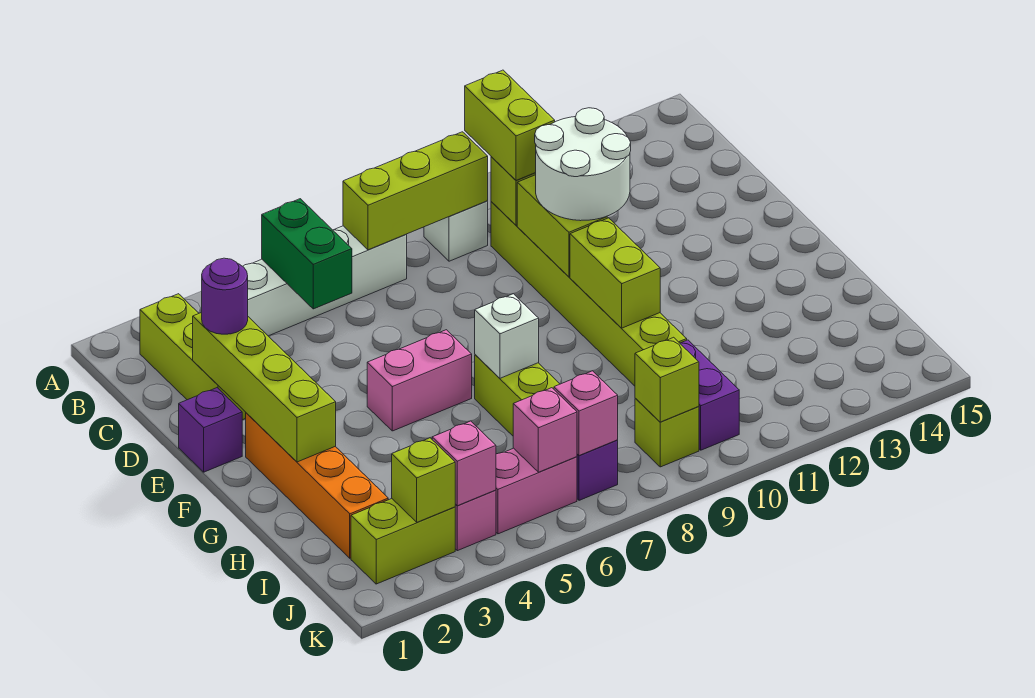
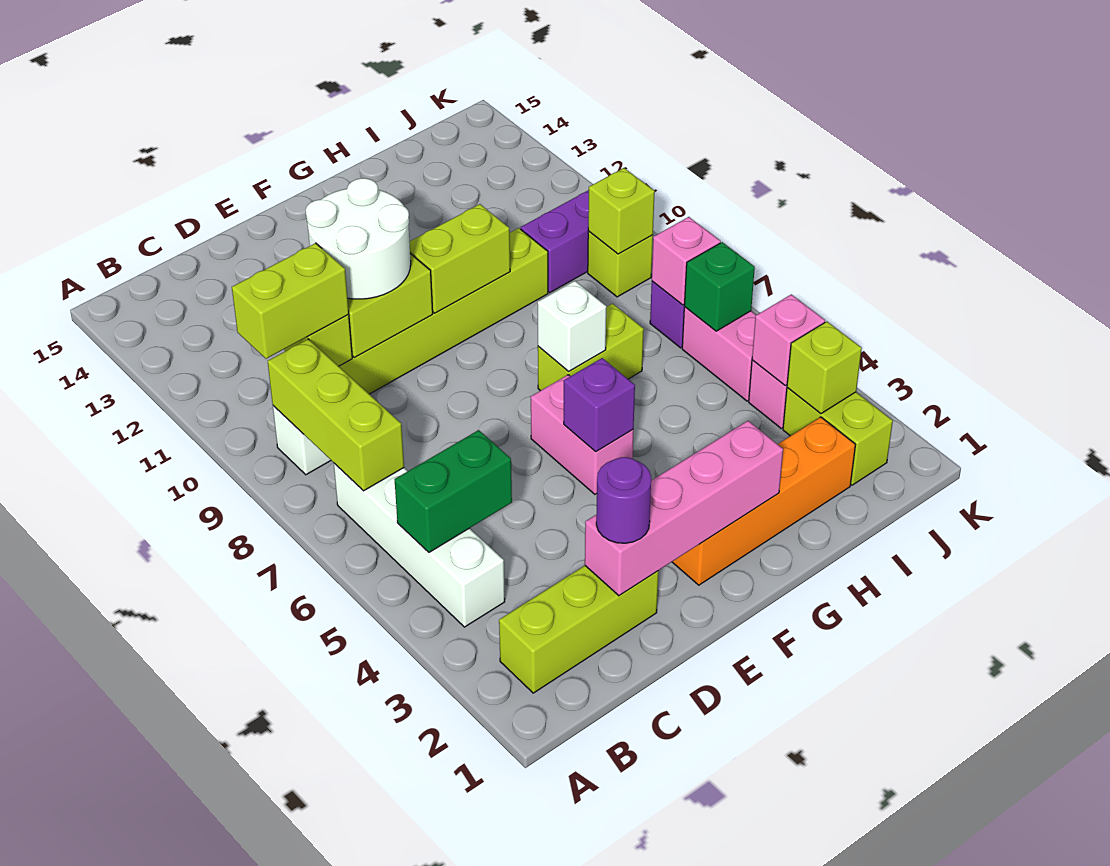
lime brick D2:G2 level 2 -> pink brick D2:G2 level 2
purple brick E1 level 1 -> purple brick F5 level 2
pink brick J6 level 2 -> green brick J6 level 2

